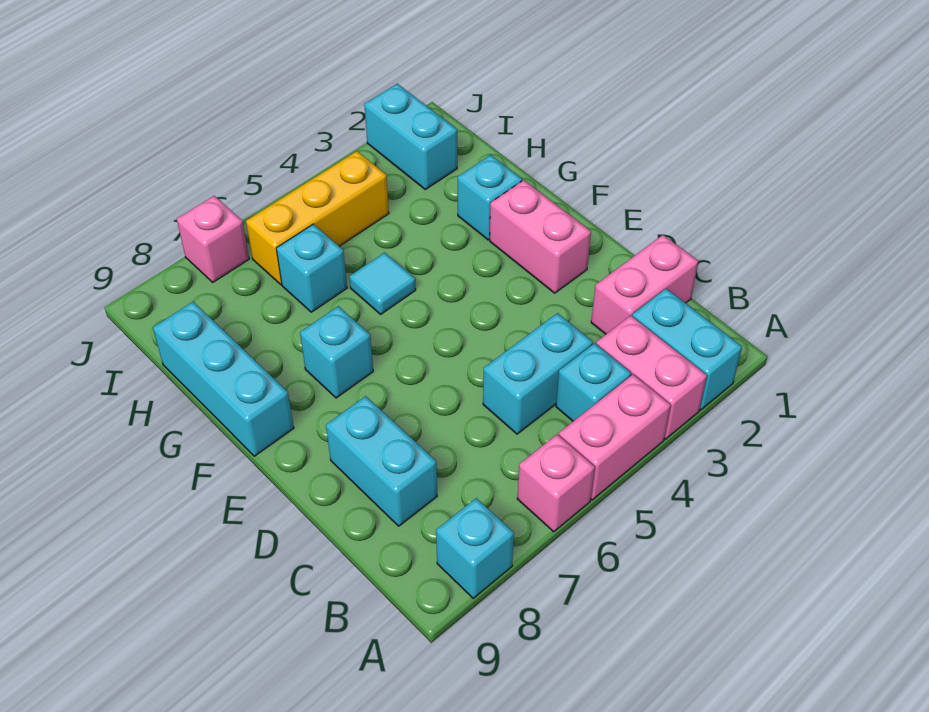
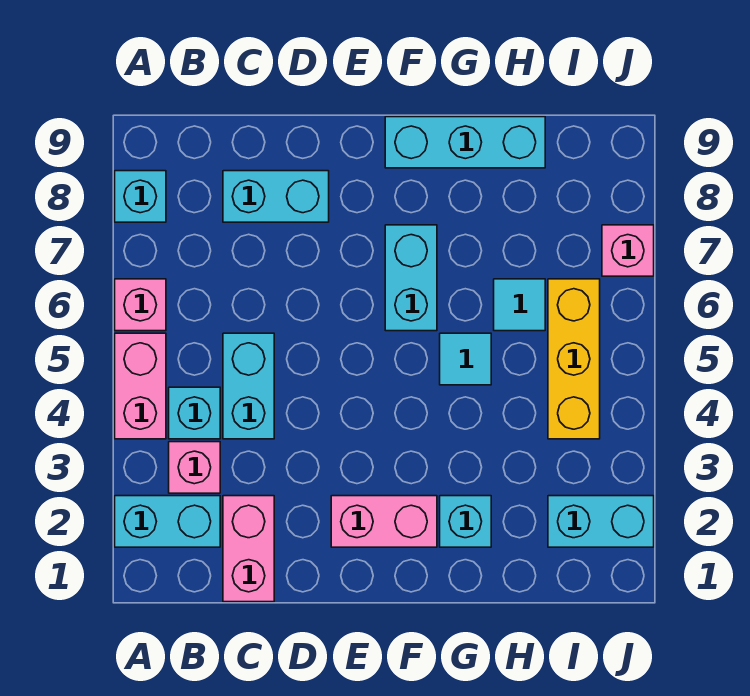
pink brick A3:B3 level 1 -> pink brick B3 level 1
cyan brick F7 level 1 -> cyan brick F6:F7 level 1
cyan brick H6 level 1 -> cyan tile H6 level 1

